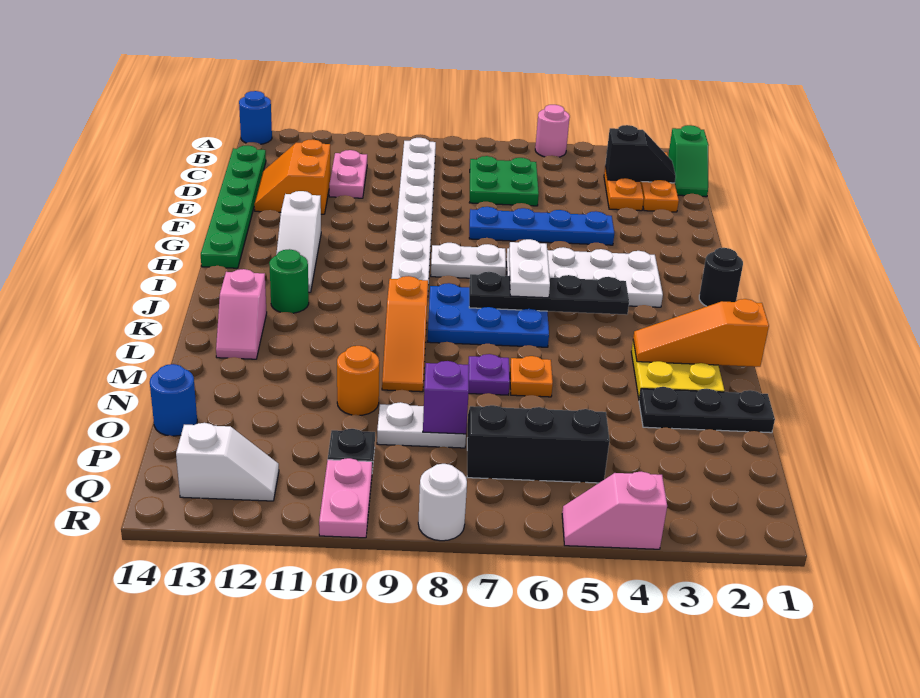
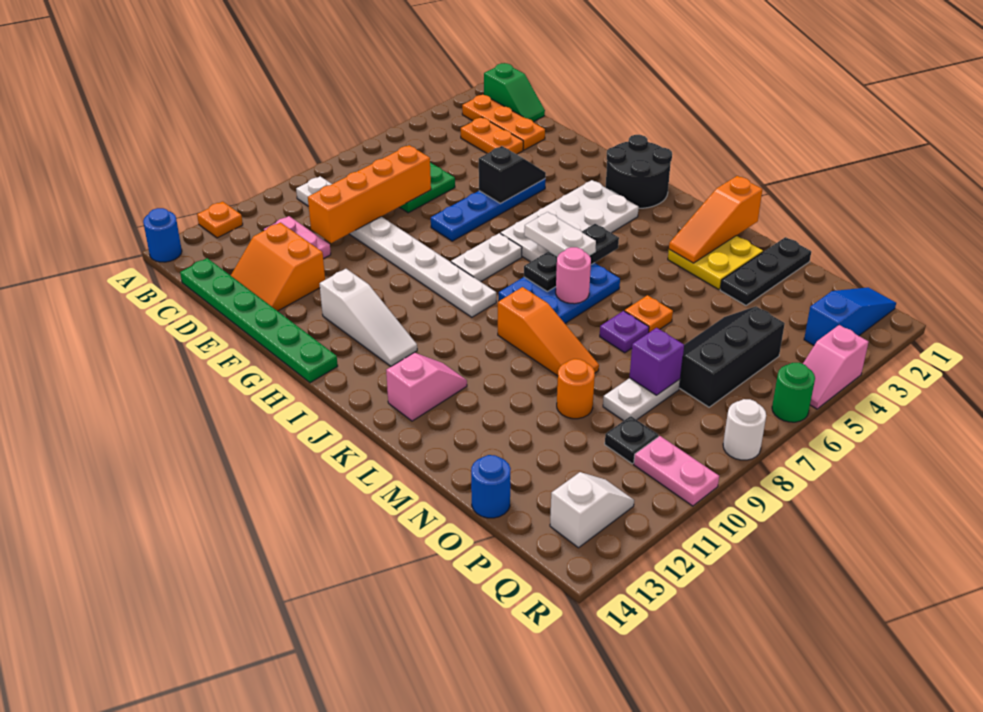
pink round brick A5 level 1 -> pink round brick K7 level 2
none -> orange plate A12 level 1
black slope C2:C3 level 2 top 3 -> black slope F4:F5 level 2 top 5
none -> orange brick D7:D10 level 2
black round brick I1 level 1 -> black round brick H1:I2 level 1
black plate J4:J7 level 2 -> black plate J5:J7 level 2
green round brick J12 level 1 -> green round brick R6 level 1
pink slope K13:L13 level 1 top K -> pink slope K12:K13 level 1 top 13
none -> blue slope Q1:Q3 level 1 top 3

